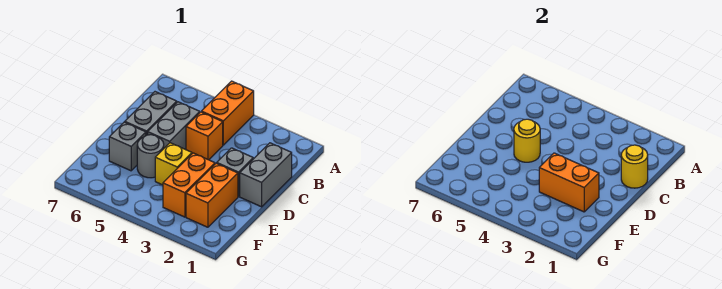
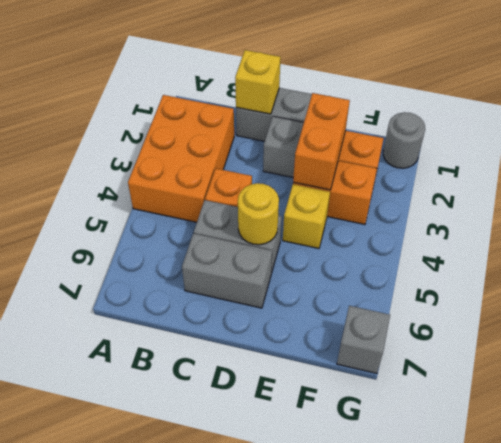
orange brick A4:B4 level 1 -> orange brick A2:B4 level 1
yellow round brick C1 level 2 -> yellow brick C1 level 2
grey round brick E5 level 1 -> grey round brick G1 level 1
grey brick E6 level 1 -> grey brick G7 level 1

